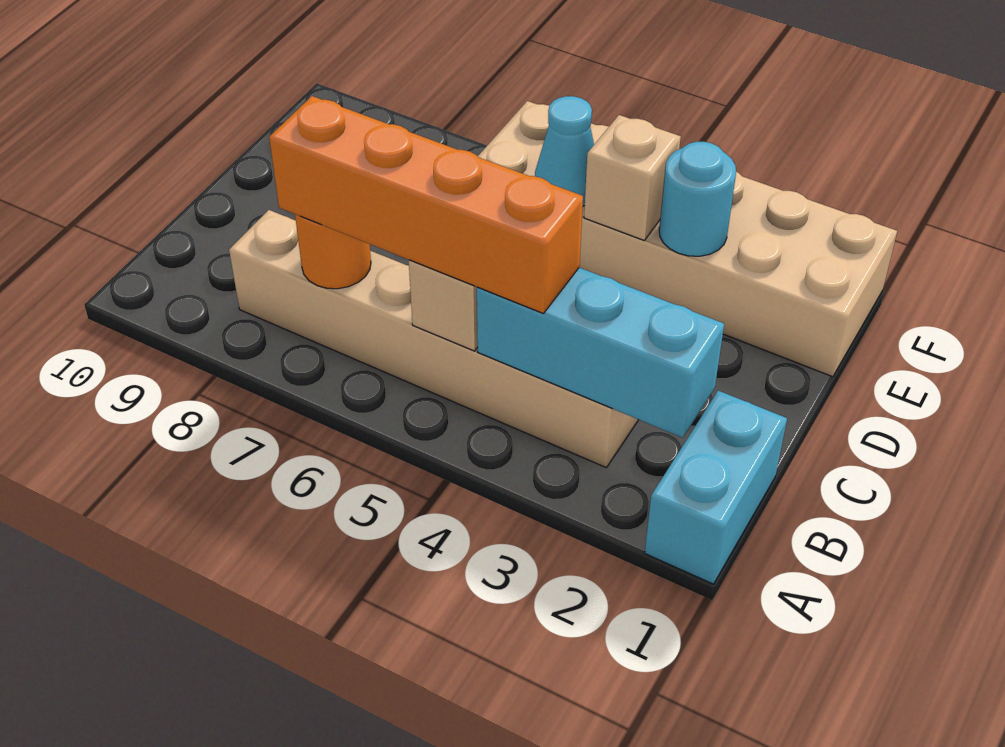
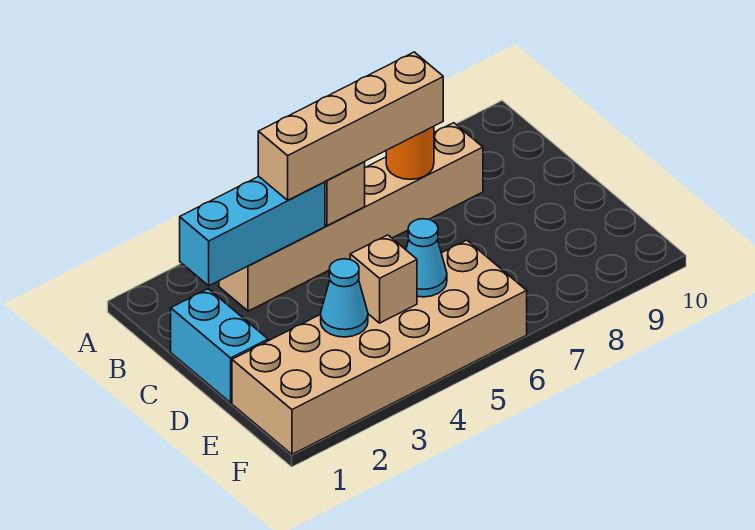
cyan brick A1:B1 level 1 -> cyan brick C1:D1 level 1
orange brick B4:B7 level 3 -> tan brick B4:B7 level 3
cyan round brick E3 level 2 -> cyan cone E3 level 2

